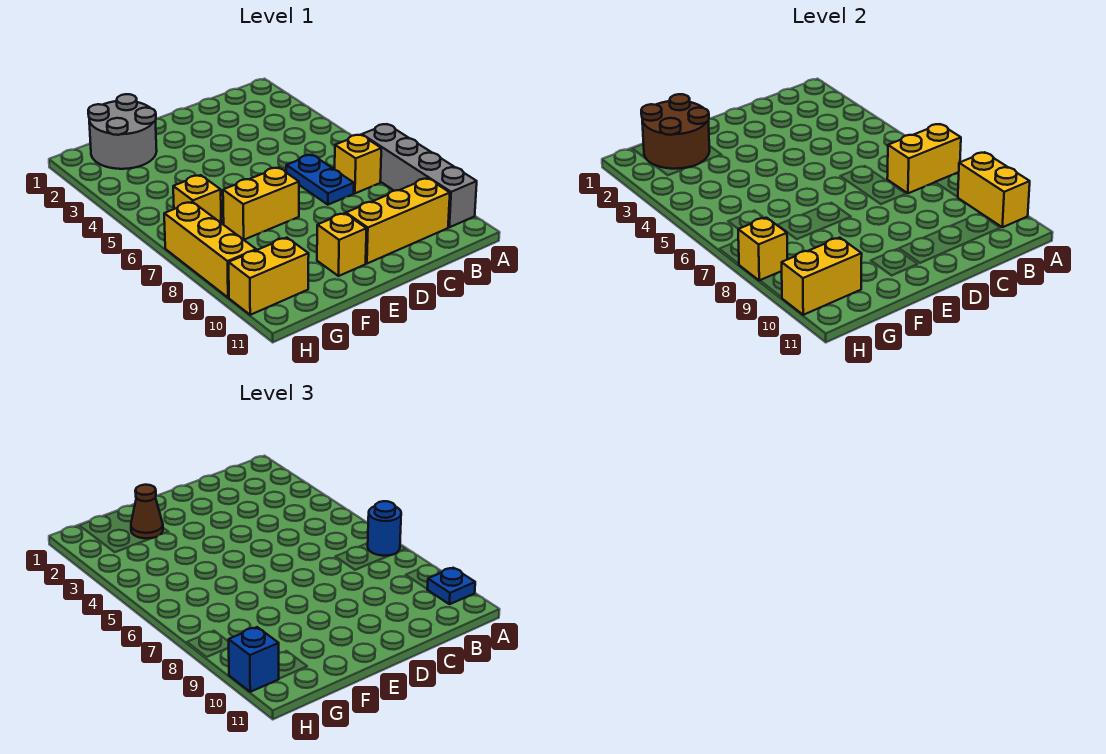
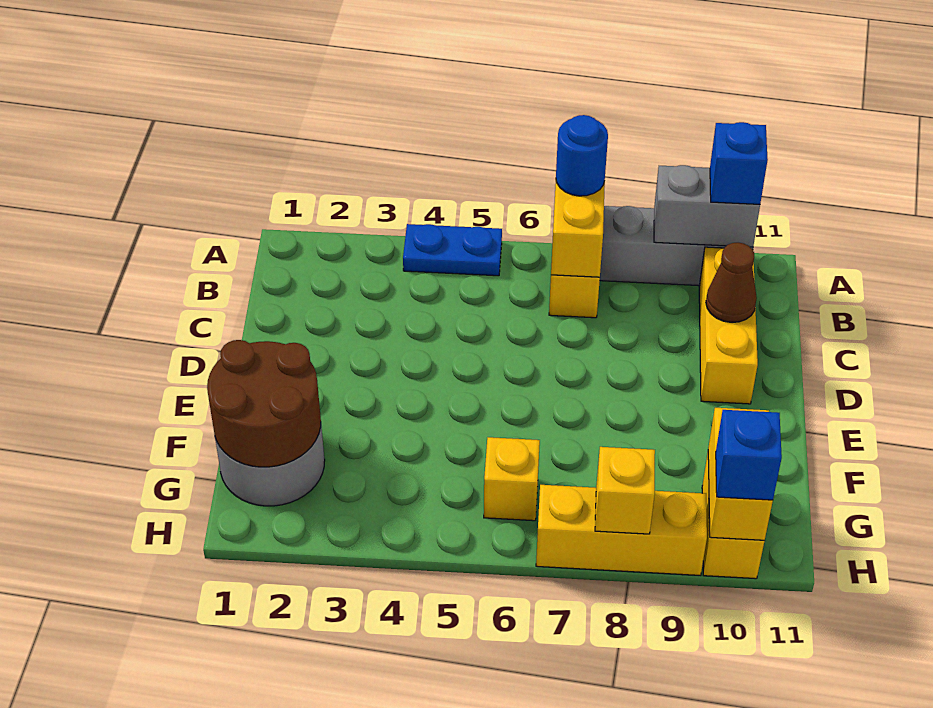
yellow brick A9:A10 level 2 -> grey brick A9:A10 level 2
blue plate A10 level 3 -> blue brick A10 level 3
blue plate C6:C7 level 1 -> blue plate A4:A5 level 1
yellow brick E7:F7 level 1 -> none
yellow brick E10 level 1 -> none
brown cone F2 level 3 -> brown cone C10 level 2

